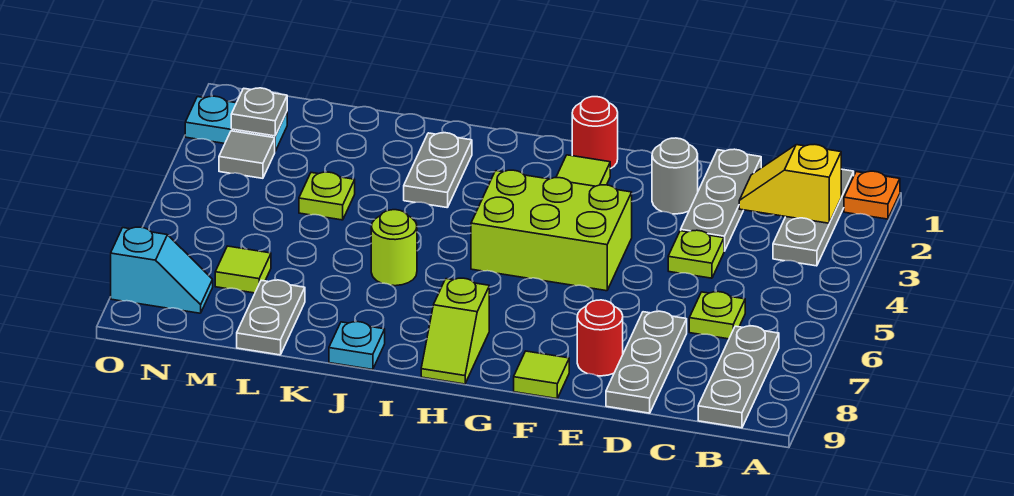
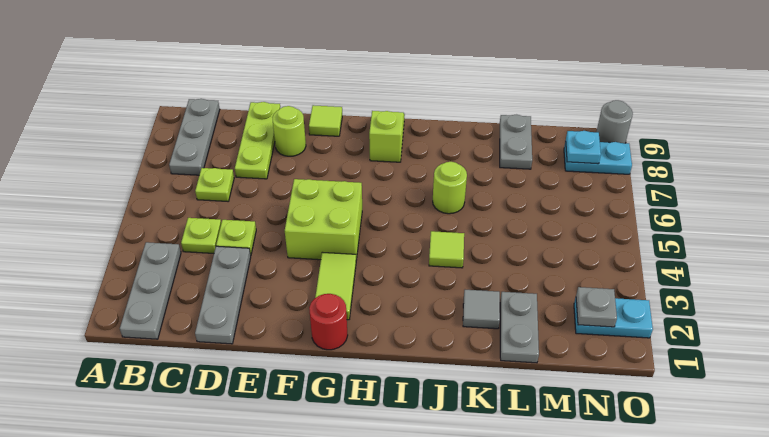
orange plate A1 level 1 -> none
yellow slope B2:C2 level 2 top B -> none
grey plate D7:D9 level 1 -> lime plate D7:D9 level 1
grey round brick E2 level 1 -> grey round brick O9 level 1
red round brick E8 level 1 -> lime round brick E8 level 1
lime brick F4:H5 level 1 -> lime brick F4:G5 level 1
grey plate J2:J3 level 1 -> grey plate L1:L2 level 1
cyan plate J9 level 1 -> cyan plate N8 level 2
lime plate L4 level 1 -> lime plate C4 level 1
lime tile M7 level 1 -> lime tile J4 level 1
grey tile N3 level 1 -> grey tile K2 level 1
cyan slope N8:O8 level 1 top O -> cyan plate N8:O8 level 1

